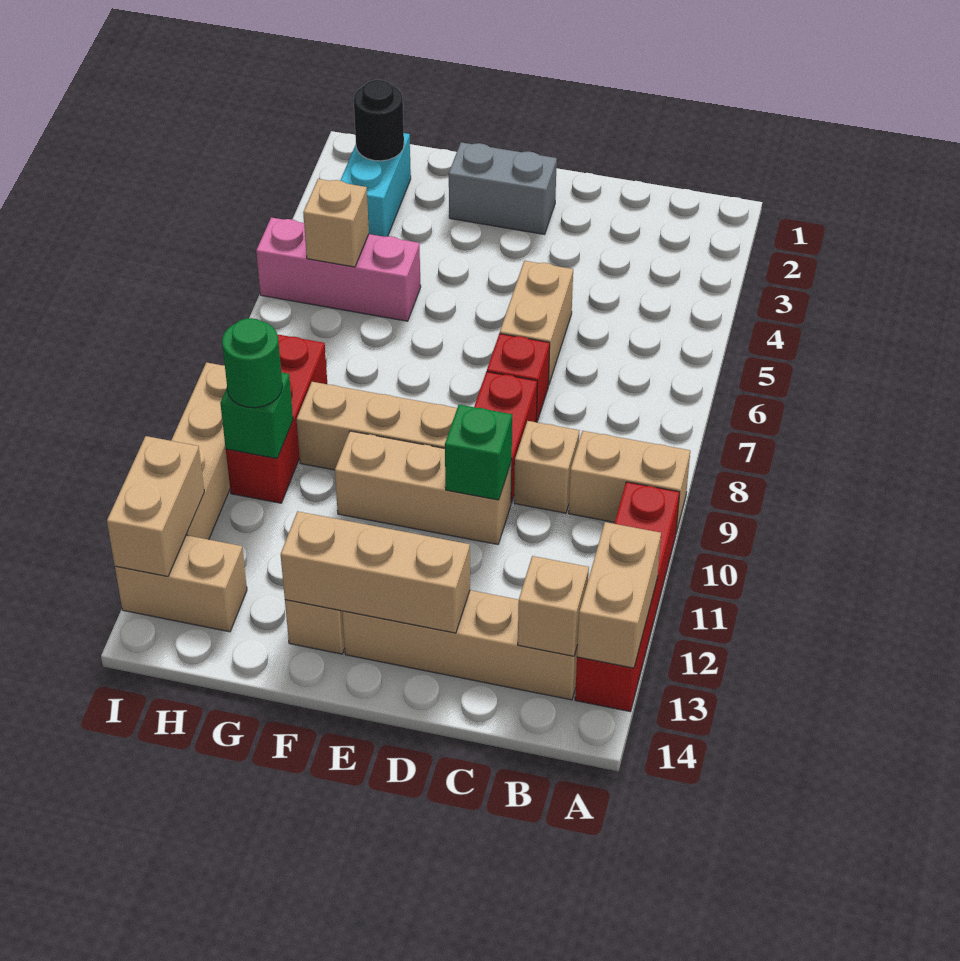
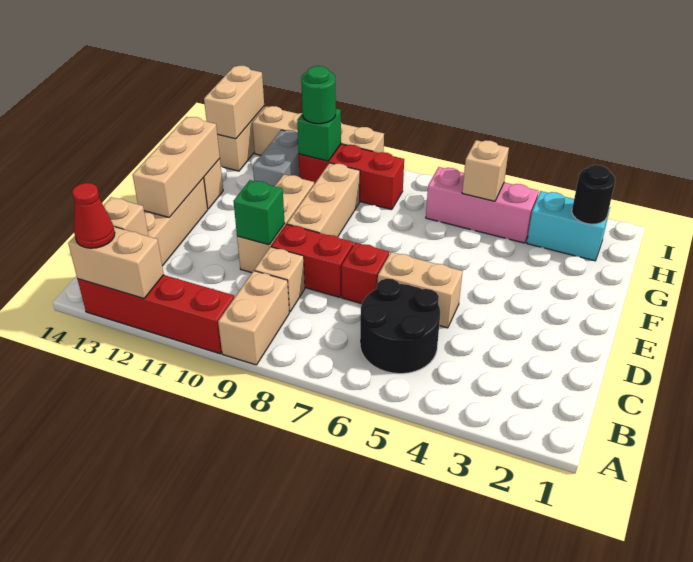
none -> red cone A13 level 3
none -> black round brick B5:C6 level 1
grey brick E2:F2 level 1 -> grey brick G11:H11 level 1
pink brick G5:I5 level 1 -> pink brick H4:H6 level 1
tan brick I12:I13 level 2 -> tan brick H13:I13 level 2

